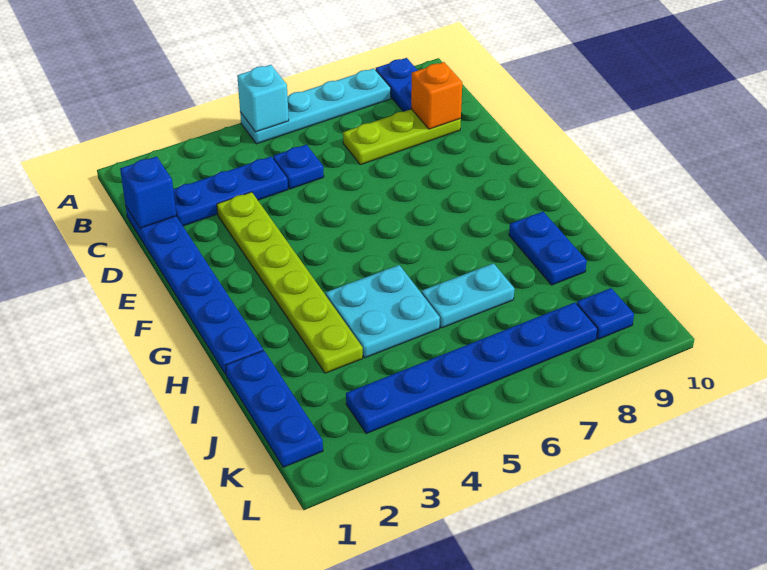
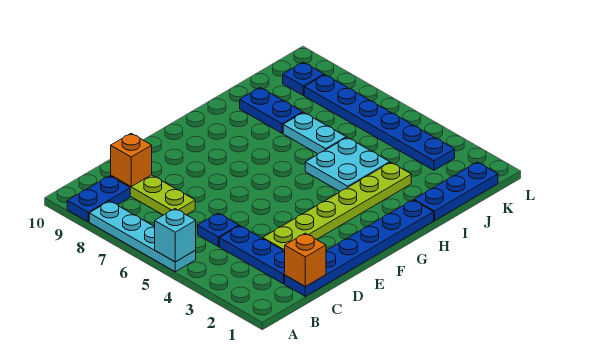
blue brick C1 level 2 -> orange brick C1 level 2
blue plate H9:I9 level 1 -> blue plate I8:I9 level 1

